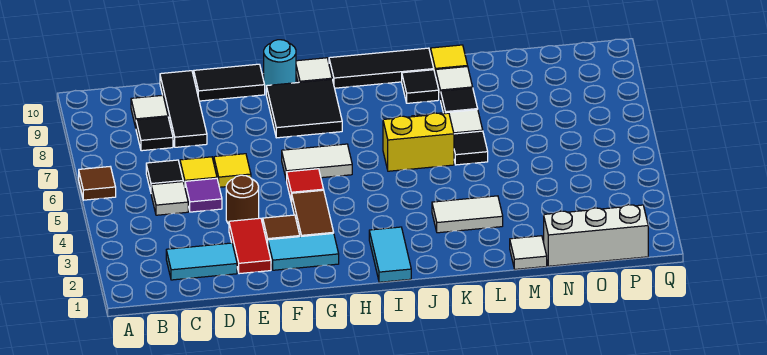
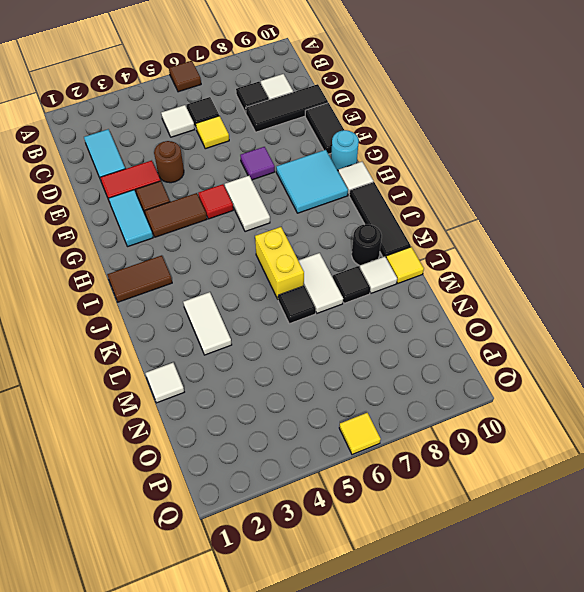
purple tile D5 level 1 -> purple tile F7 level 1
yellow tile E6 level 1 -> yellow tile Q6 level 1
black tile G8:H9 level 1 -> cyan tile G8:H9 level 1
cyan tile I1:I2 level 1 -> brown tile I1:I2 level 1
black tile K9 level 1 -> black round brick K9 level 1
white brick N1:P1 level 1 -> none

